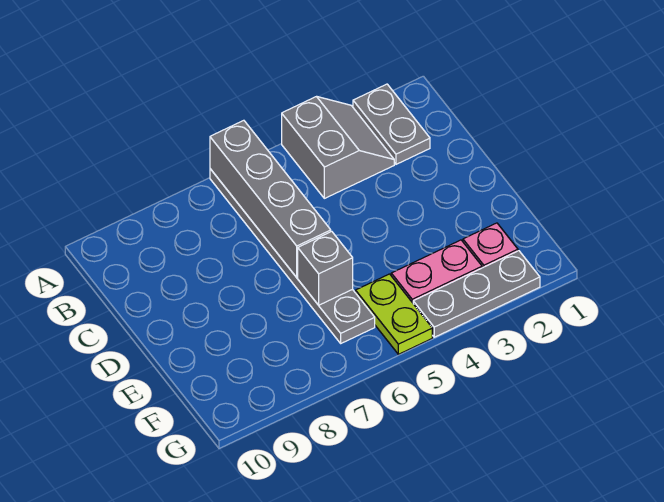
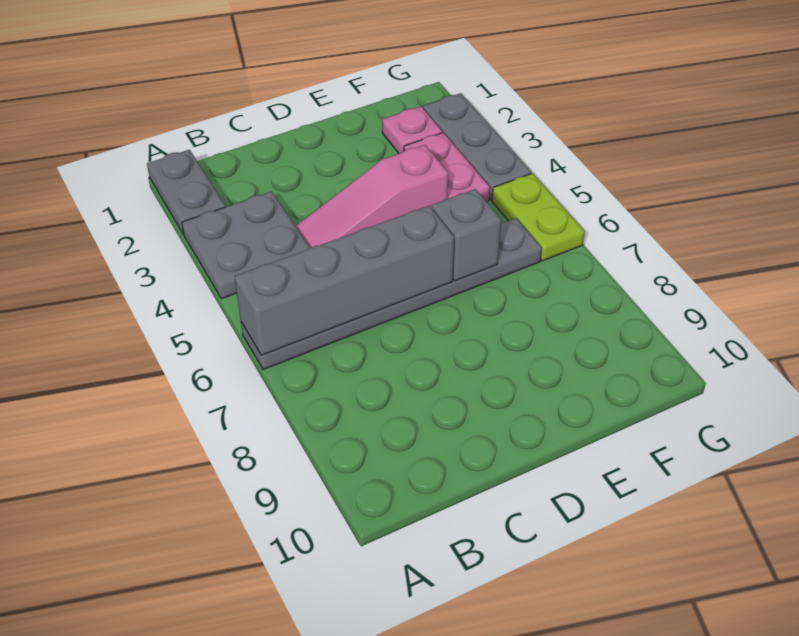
grey plate A2:B2 level 1 -> grey plate A1:A2 level 1
grey slope A3:B4 level 1 top 4 -> grey plate A3:B4 level 1
none -> pink slope C4:E4 level 1 top E
lime plate F5:G5 level 1 -> lime plate G5:G6 level 1

